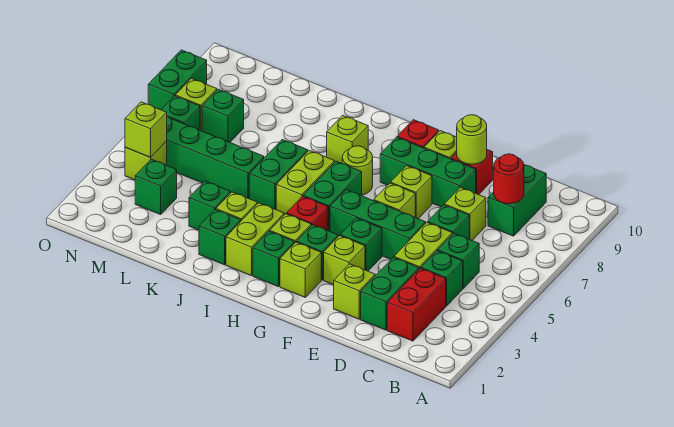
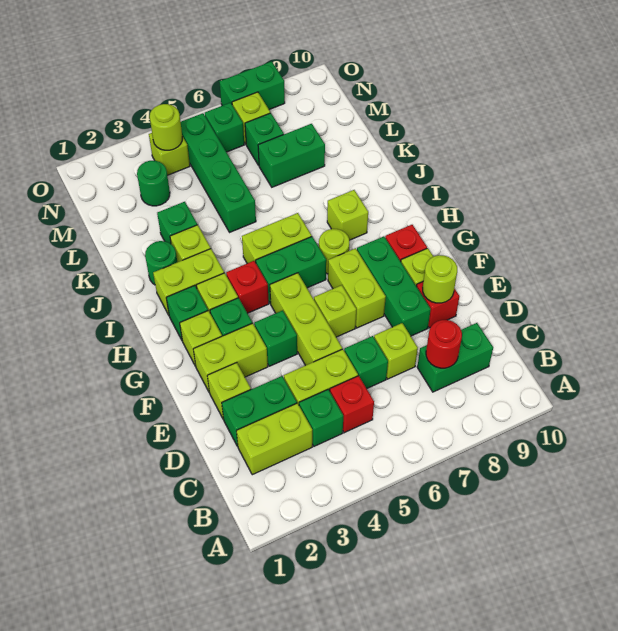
red brick C2:C3 level 1 -> lime brick C2:C3 level 1
green brick C5 level 1 -> red brick C5 level 1
green brick E5:G5 level 1 -> lime brick E5:G5 level 1
lime brick F3 level 1 -> lime brick F2:F3 level 1
lime brick F7 level 1 -> lime brick F7:G7 level 1
green brick J2 level 1 -> green round brick J2 level 1
green brick J5:J6 level 1 -> green brick L7:L8 level 1
green brick M3 level 1 -> green round brick M3 level 1
lime brick N4 level 2 -> lime round brick N4 level 2

